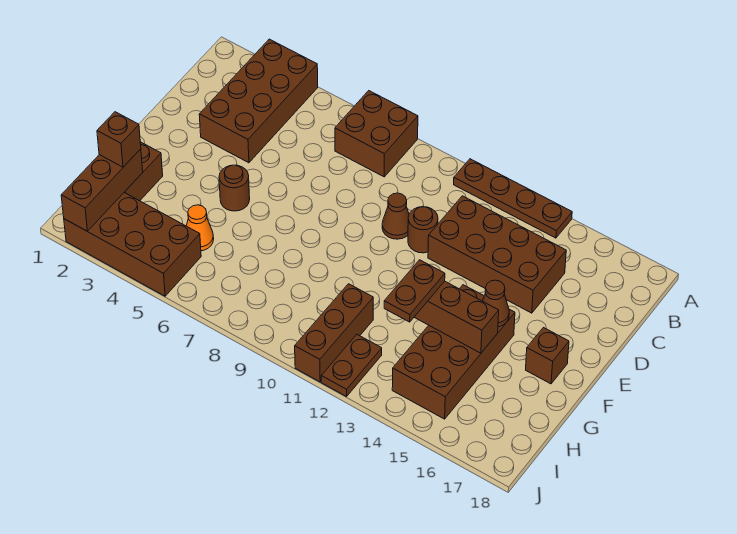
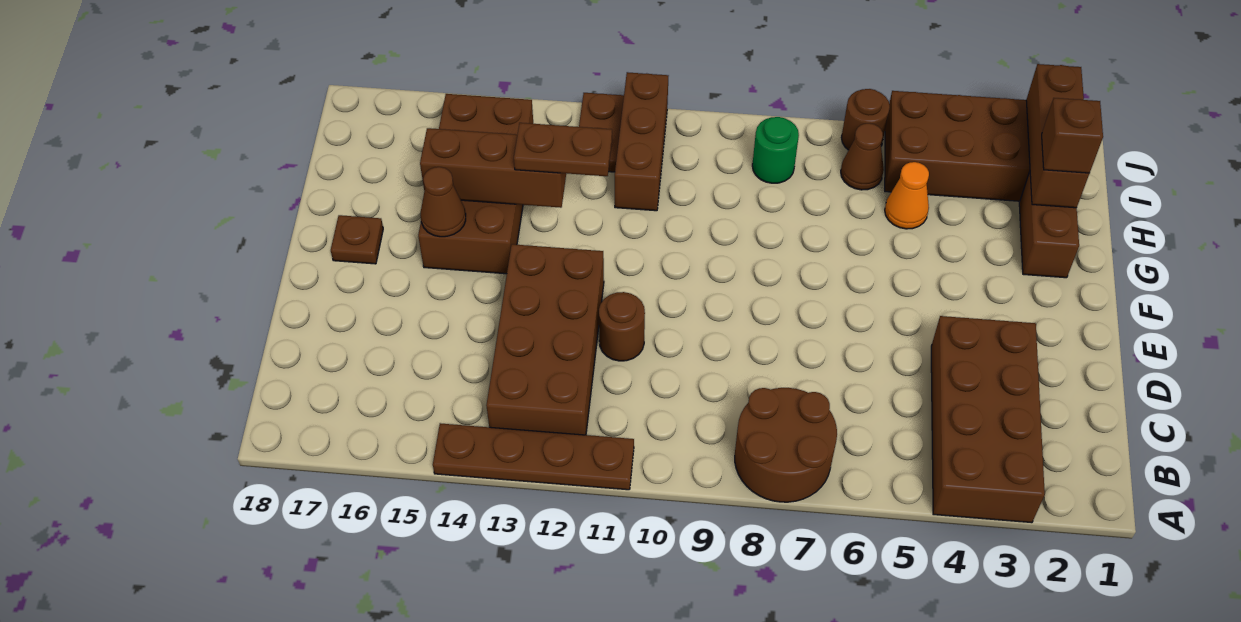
brown brick A7:B8 level 1 -> brown round brick A7:B8 level 1
brown brick C12:D15 level 1 -> brown brick B12:E13 level 1
brown cone D10 level 1 -> brown cone I6 level 1
brown round brick F5 level 1 -> brown round brick J6 level 1
brown brick F17 level 1 -> brown plate F17 level 1
brown plate G13:H13 level 3 -> brown plate G12:G13 level 3
none -> green round brick I8 level 1

